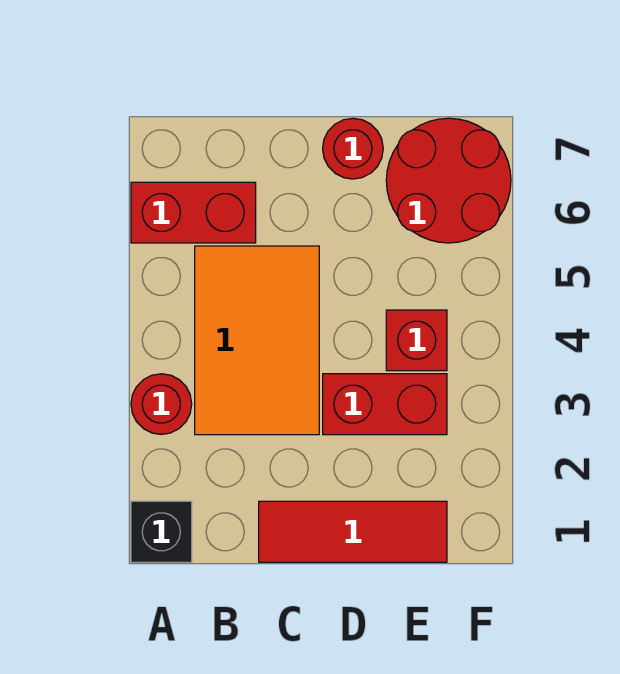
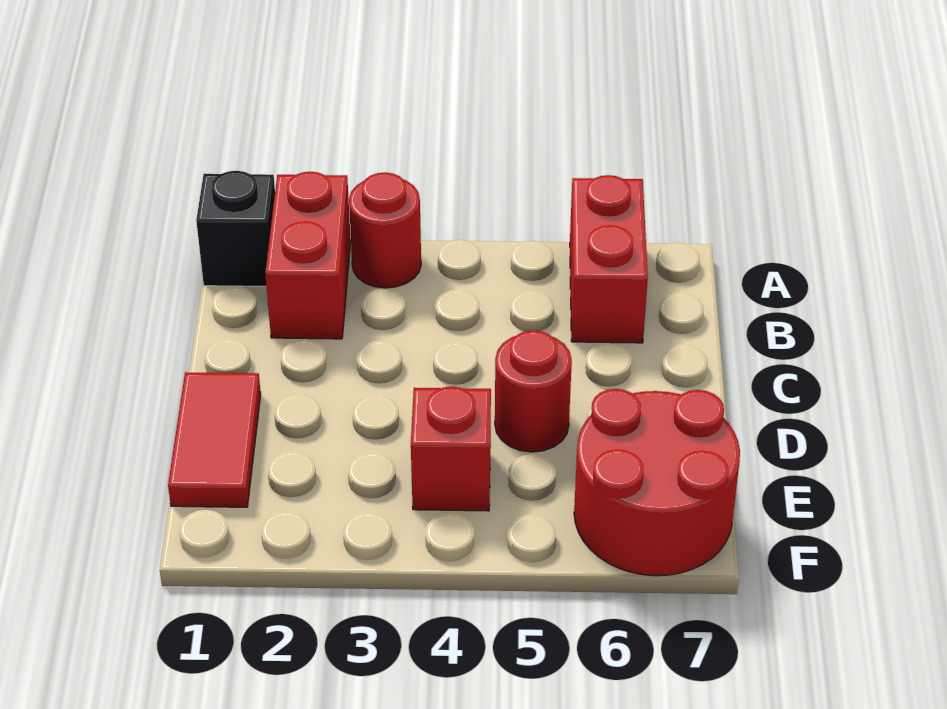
orange tile B3:C5 level 1 -> none
red tile C1:E1 level 1 -> red tile D1:E1 level 1
red brick D3:E3 level 1 -> red brick A2:B2 level 1
red round brick D7 level 1 -> red round brick D5 level 1

